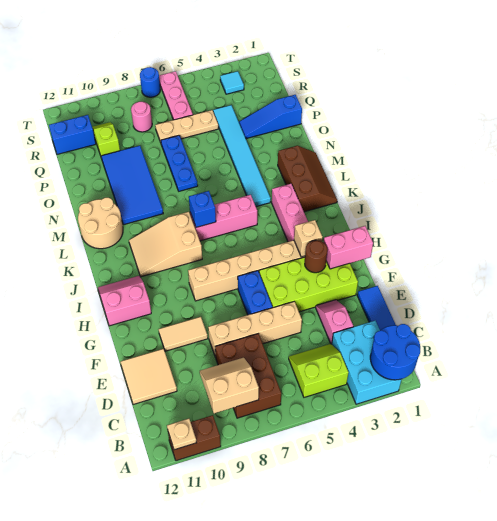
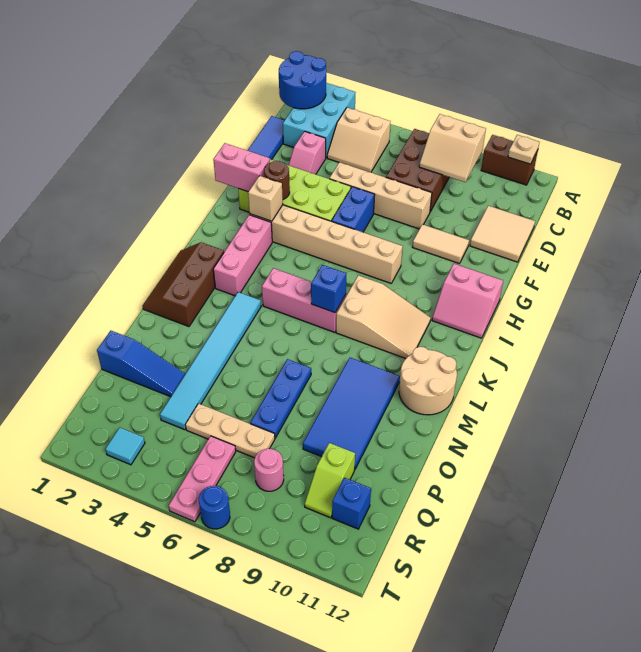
lime slope B4:C5 level 1 top B -> tan slope B4:C5 level 1 top B
blue brick R11:R12 level 1 -> blue brick R11 level 1

